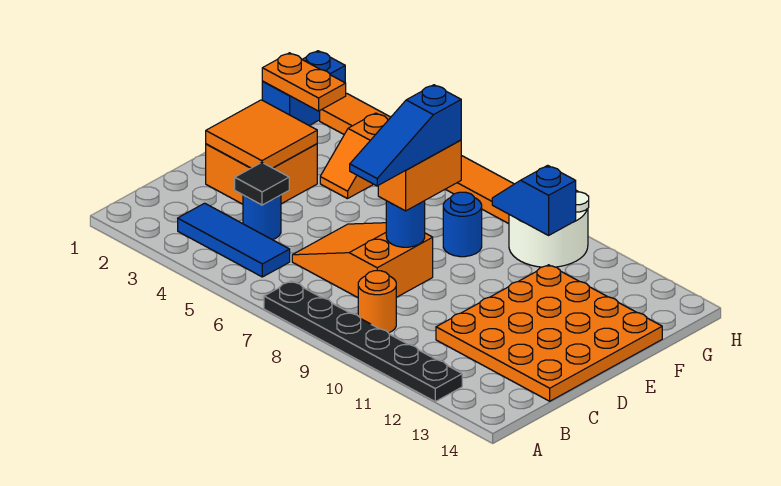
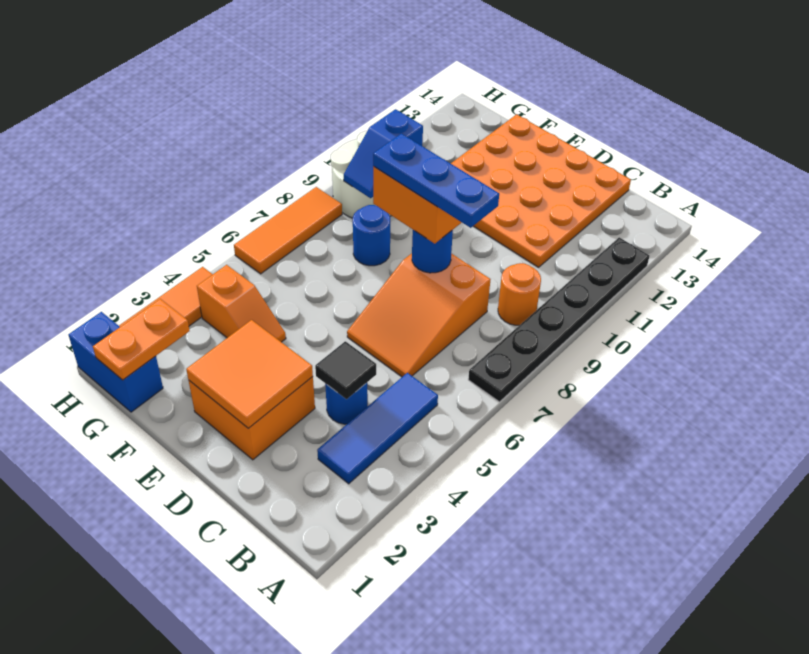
blue slope C8:E8 level 4 top E -> blue plate C8:E8 level 4

